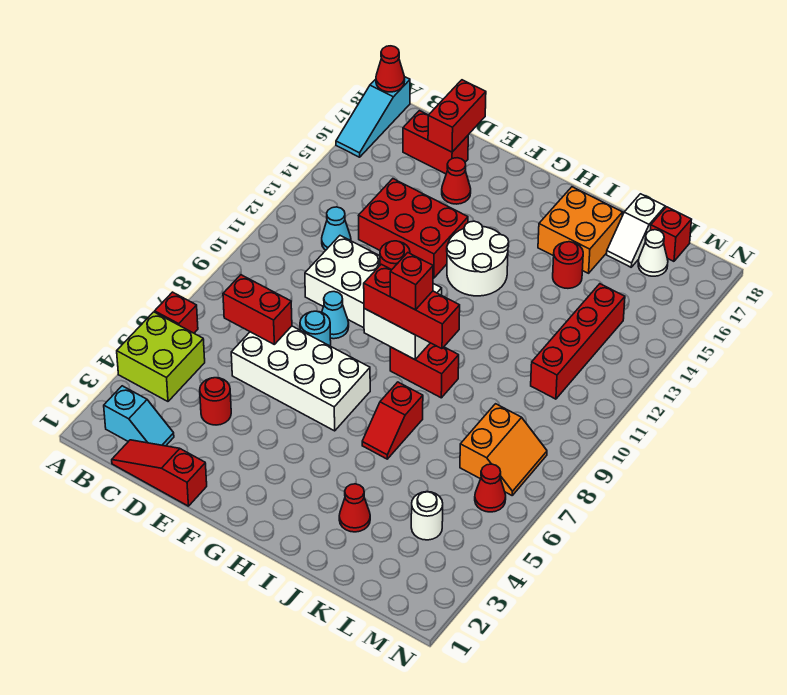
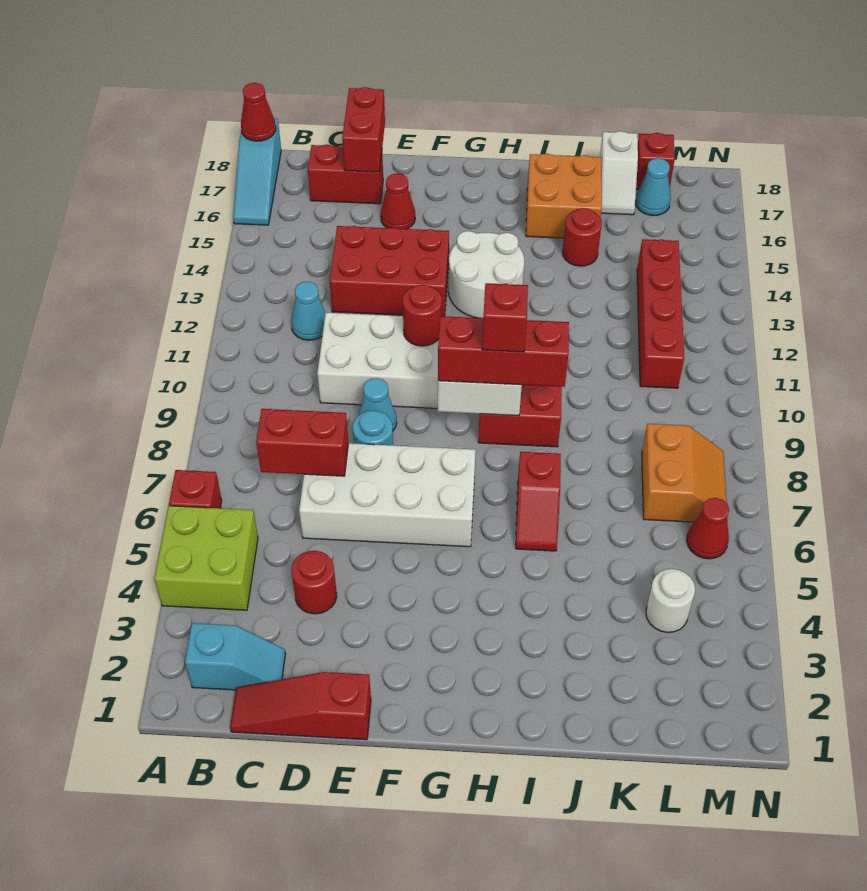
red cone J3 level 1 -> none
white cone L17 level 1 -> cyan cone L17 level 1

